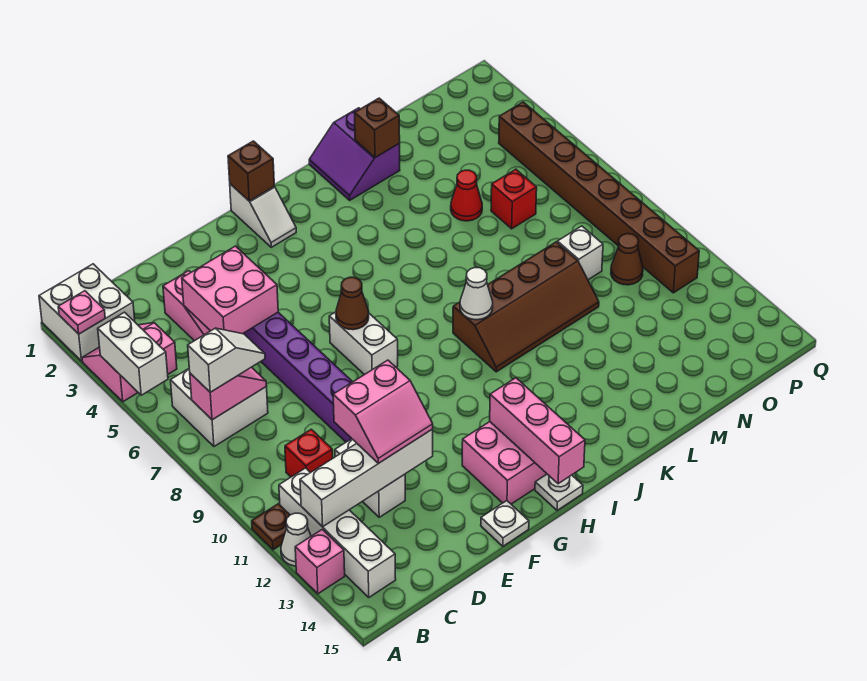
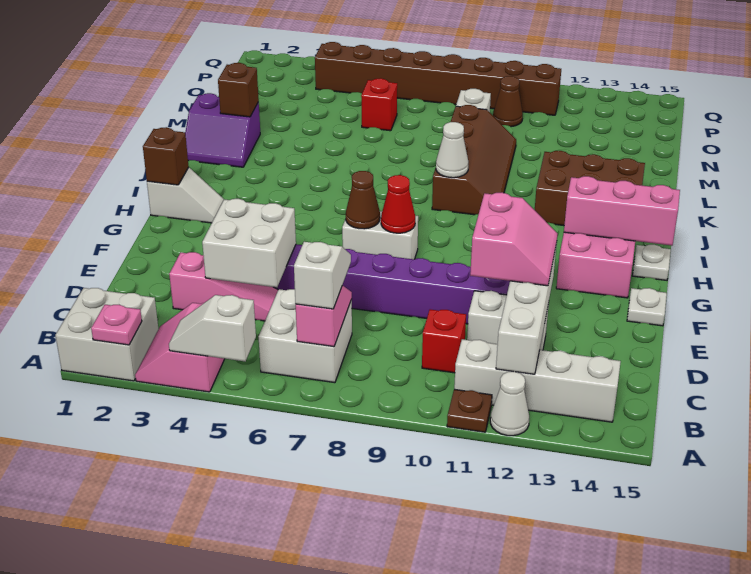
white brick A4:A5 level 2 -> white slope A4:A5 level 2 top 5
pink brick A13 level 1 -> none
pink brick D4:E5 level 2 -> white brick D4:E5 level 2
none -> brown brick J12:K14 level 1
red cone M5 level 1 -> red cone G8 level 2

